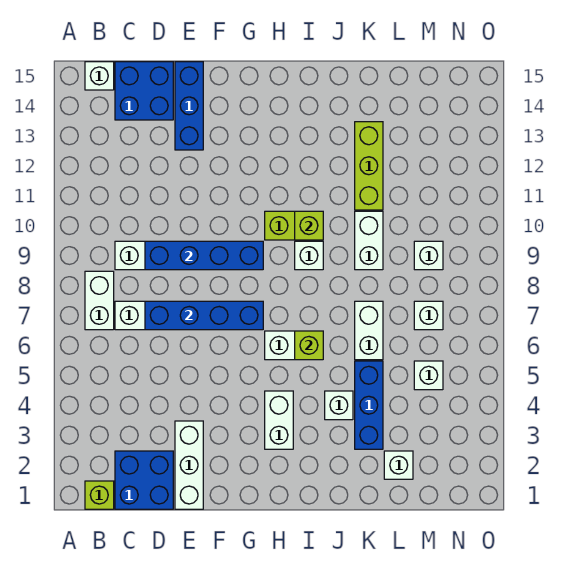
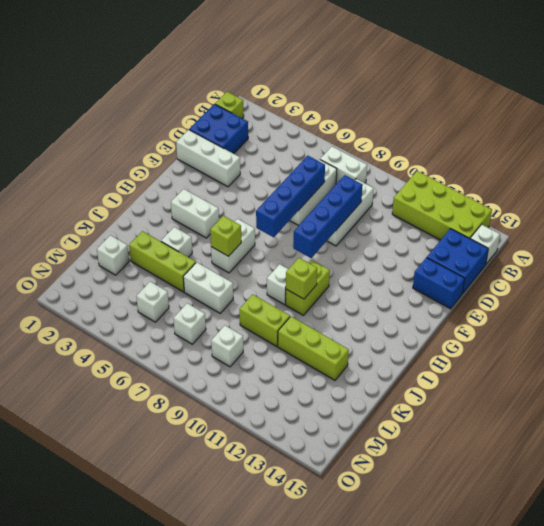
none -> lime brick A11:B14 level 1
blue brick E13:E15 level 1 -> blue brick E14:E15 level 1
blue brick K3:K5 level 1 -> lime brick K3:K5 level 1
white brick K9:K10 level 1 -> lime brick K9:K10 level 1

